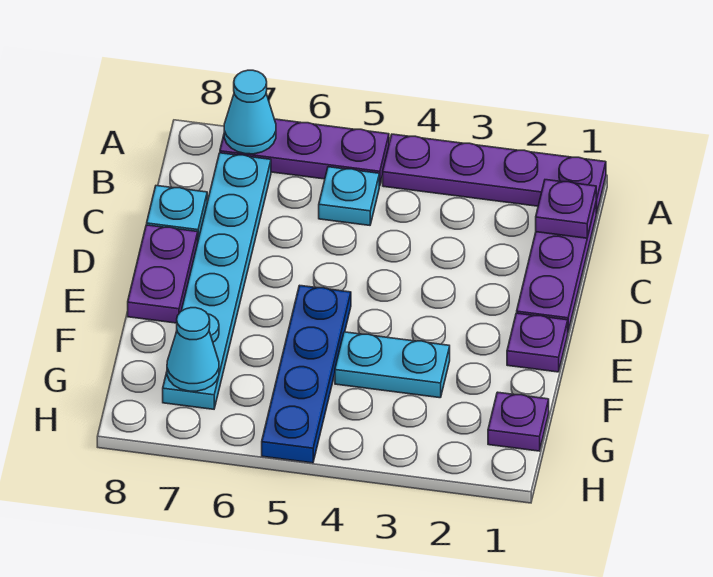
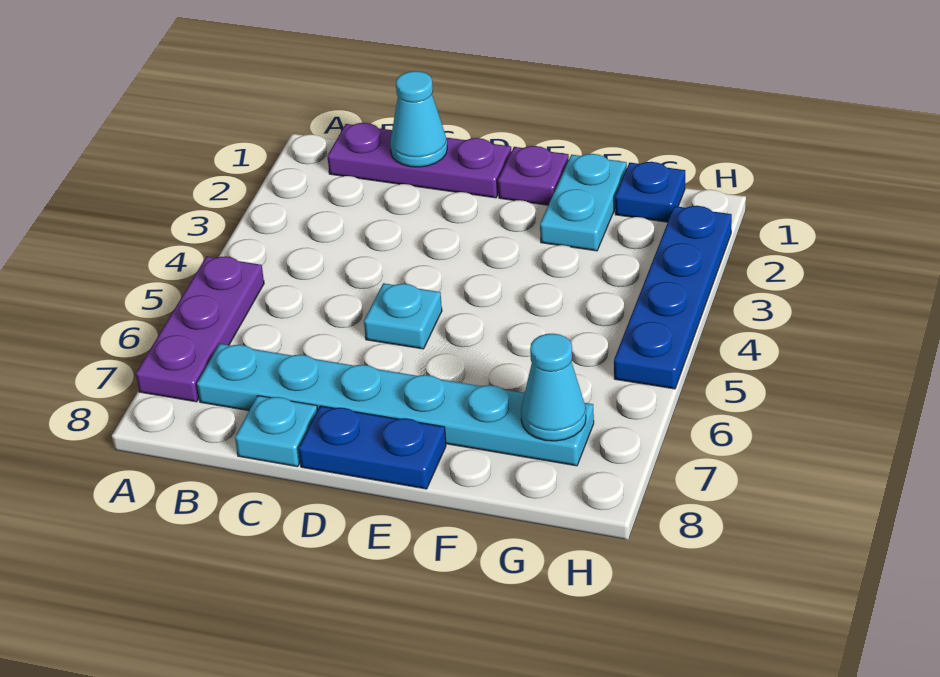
purple plate A1:A4 level 1 -> none
cyan cone A7 level 2 -> cyan cone C1 level 2
purple plate B1 level 2 -> none
cyan plate B5 level 1 -> cyan plate D5 level 1
purple plate D8:E8 level 1 -> blue plate D8:E8 level 1
blue plate E5:H5 level 1 -> blue plate H2:H5 level 1
cyan plate F3:F4 level 1 -> cyan plate F1:F2 level 1
purple plate G1 level 1 -> blue plate G1 level 1

